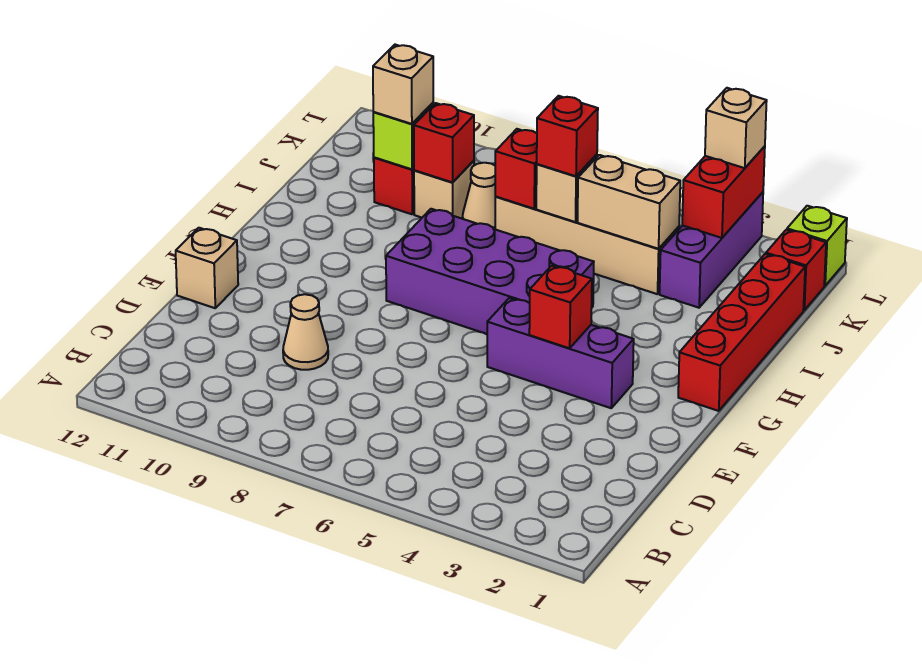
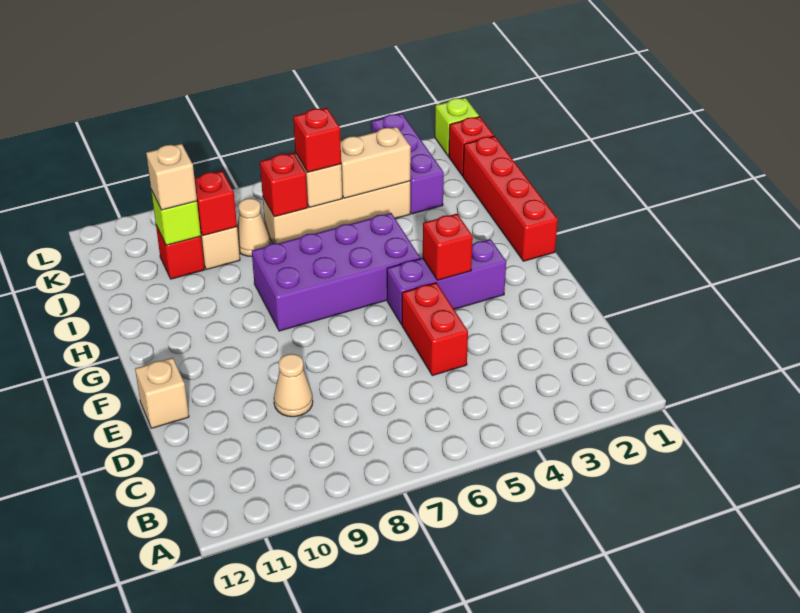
red brick K3:L3 level 2 -> red brick D5:E5 level 1
tan brick L3 level 3 -> none

